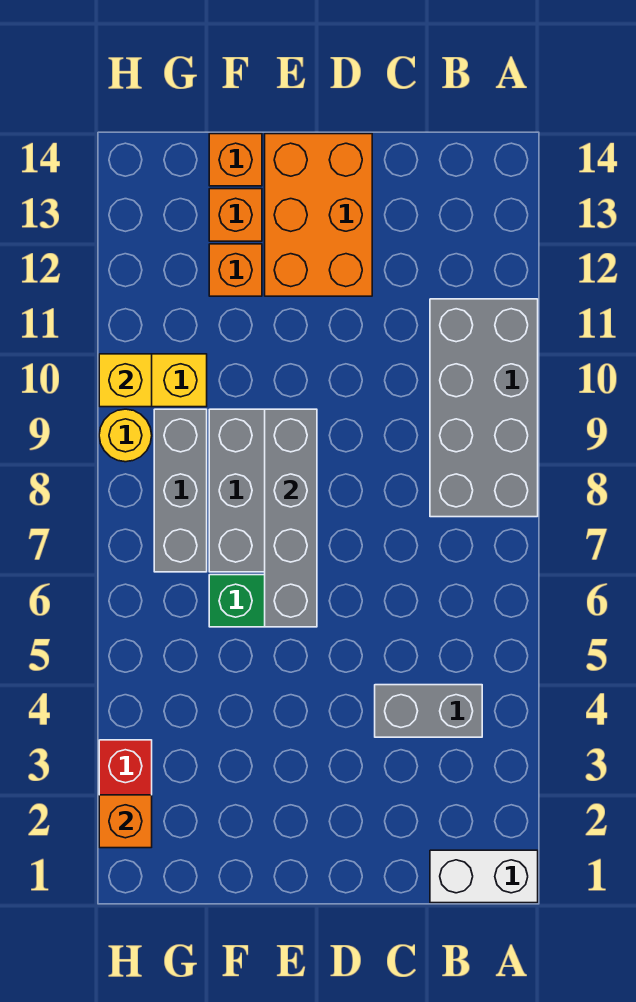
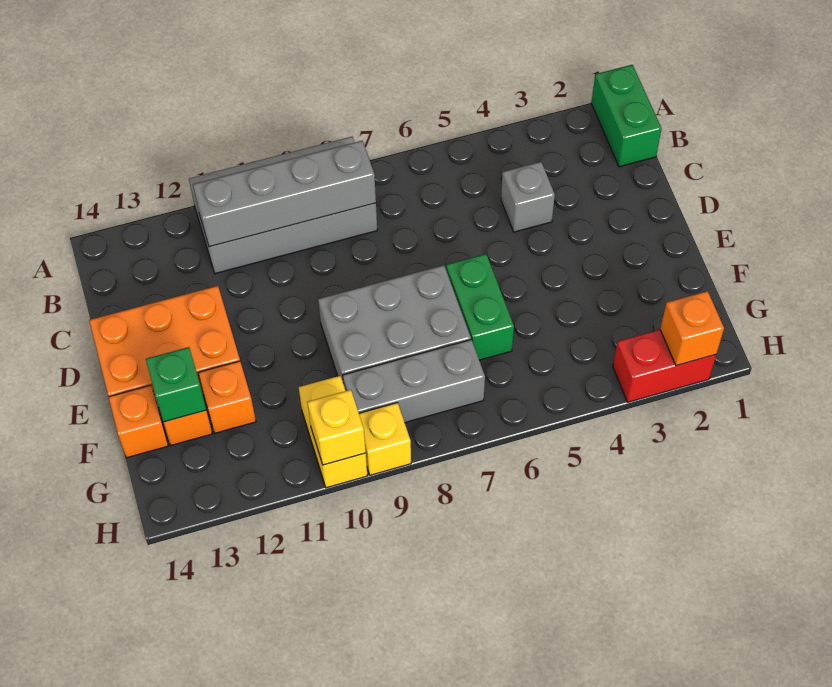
white brick A1:B1 level 1 -> green brick A1:B1 level 1
grey brick B4:C4 level 1 -> grey brick C4 level 1
grey brick E6:E9 level 2 -> grey brick B8:B11 level 2
none -> green brick F13 level 2
yellow round brick H9 level 1 -> yellow brick H9 level 1

